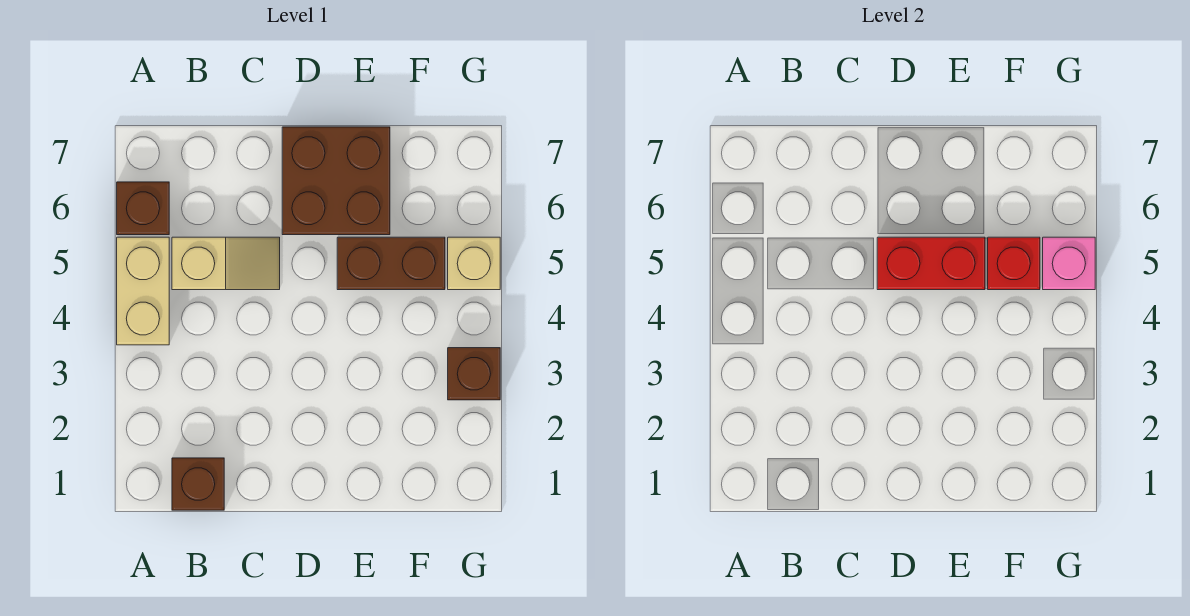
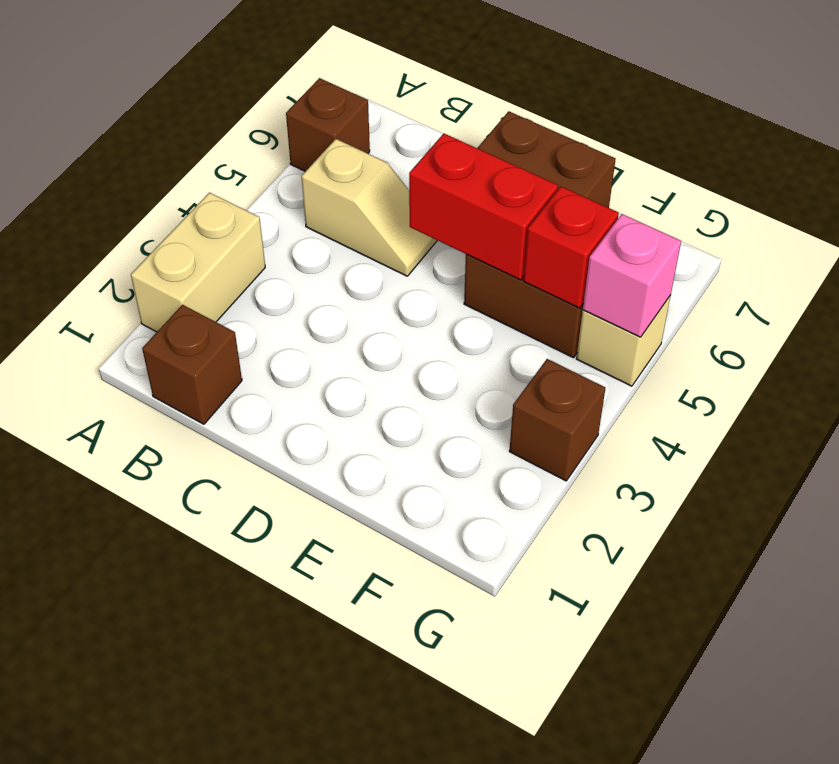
tan brick A4:A5 level 1 -> tan brick A2:A3 level 1

